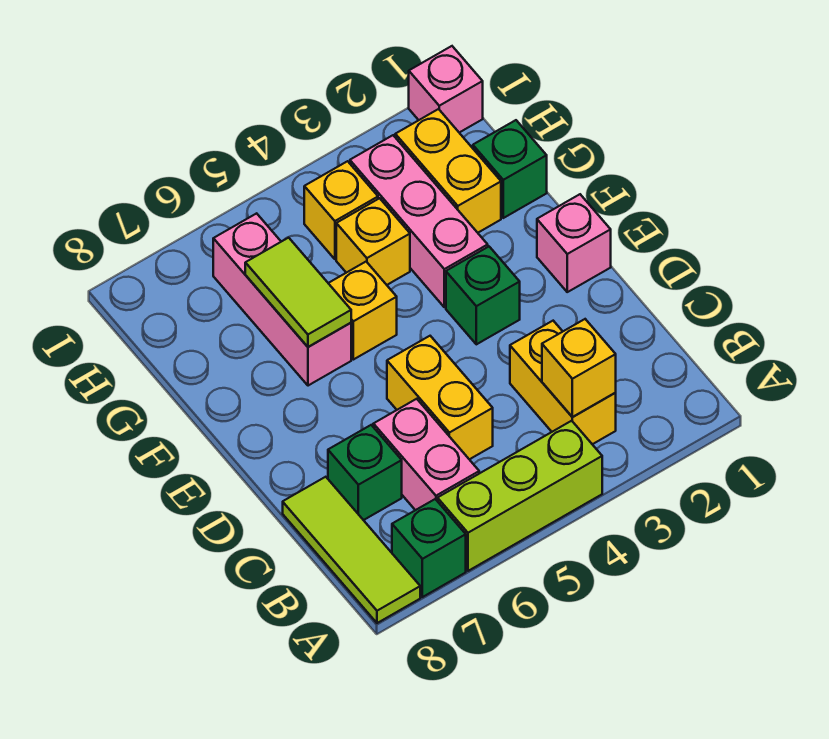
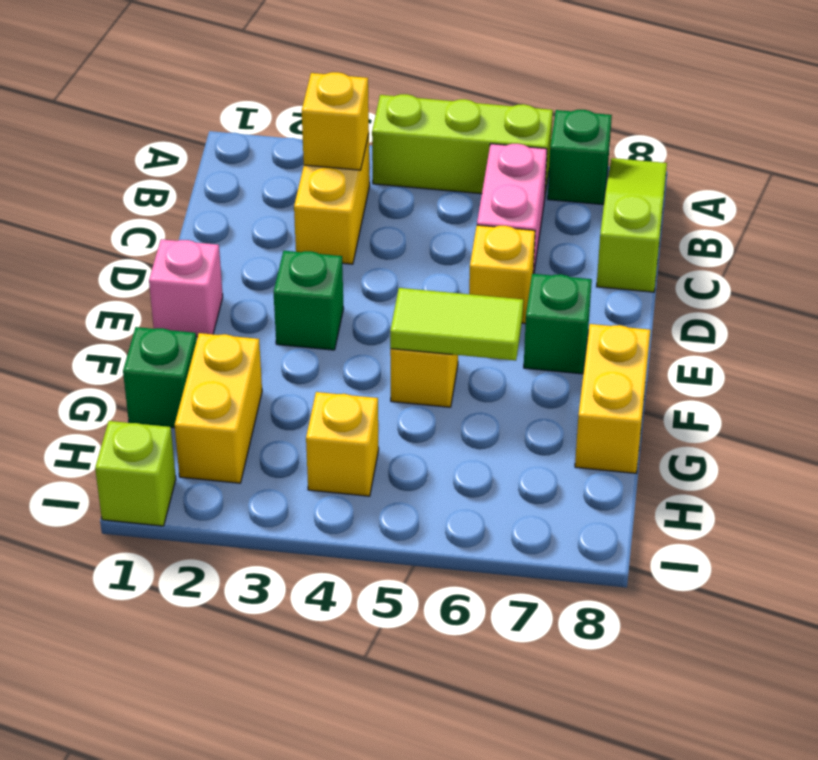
lime tile A8:C8 level 1 -> lime slope A8:C8 level 1 top C
yellow brick C5:D5 level 1 -> yellow brick F8:G8 level 1
green brick C7 level 1 -> green brick E7 level 1
pink brick F3:H3 level 1 -> none
pink brick F6:H6 level 1 -> none
lime tile F6:G6 level 2 -> lime tile F5:F6 level 2
yellow brick G4 level 1 -> yellow brick D6 level 1
pink brick I1 level 1 -> lime brick I1 level 1

